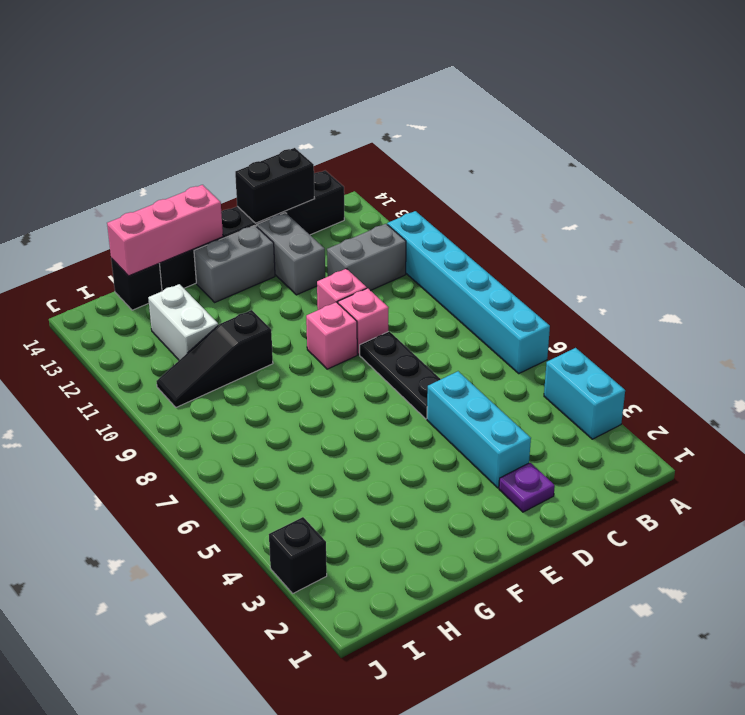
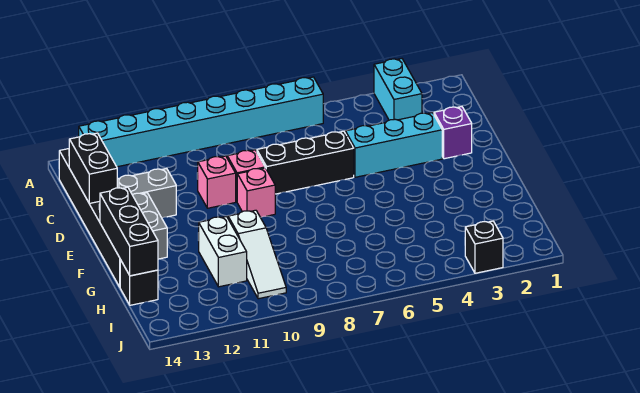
cyan brick A3:A4 level 1 -> cyan brick A3:B3 level 1
cyan brick A6:A11 level 1 -> cyan brick A6:A13 level 1
grey brick B11:C11 level 1 -> none
purple plate D2 level 1 -> purple brick D2 level 1
black plate D6:D8 level 1 -> black brick D6:D8 level 1
pink brick F14:H14 level 2 -> black brick F14:H14 level 2
black slope G10:I10 level 1 top G -> white slope G10:I10 level 1 top G
white brick H11:H12 level 1 -> white brick G11:H11 level 1

